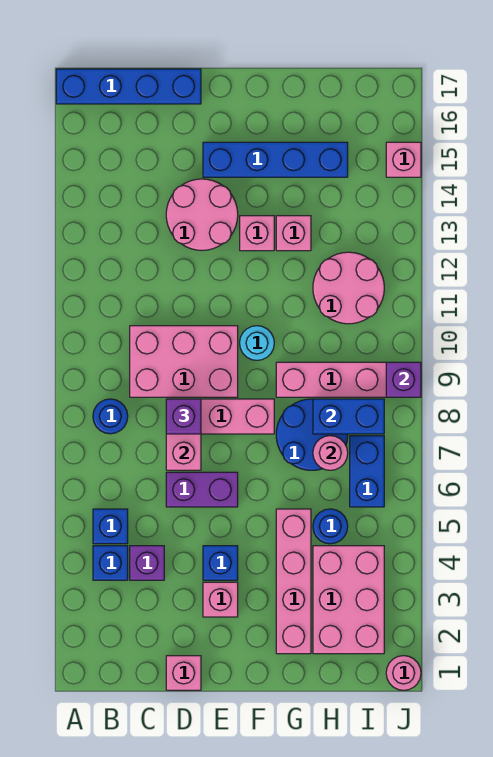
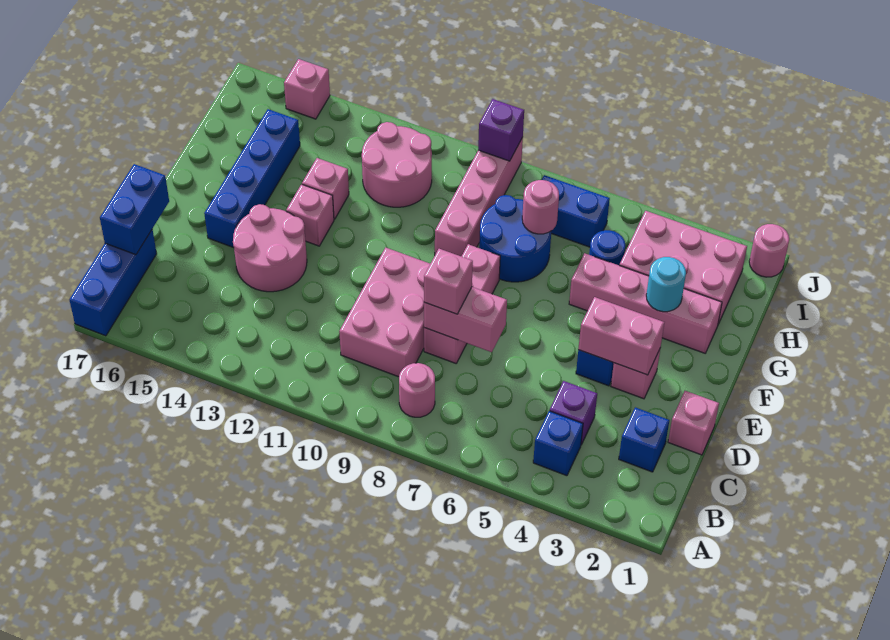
blue brick A17:D17 level 1 -> blue brick A17:C17 level 1
blue brick B5 level 1 -> blue brick C2 level 1
blue round brick B8 level 1 -> pink round brick B8 level 1
purple brick D6:E6 level 1 -> none
purple brick D8 level 3 -> pink brick D8 level 3
none -> pink brick E3:E4 level 2
cyan round brick F10 level 1 -> cyan round brick G3 level 2
blue brick H8:I8 level 2 -> blue brick C17:D17 level 2

